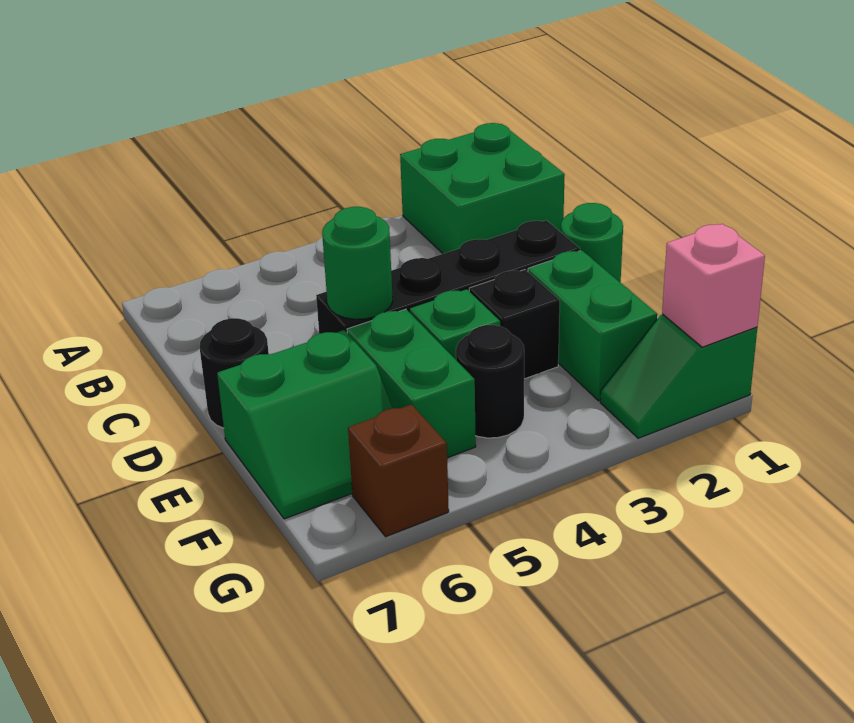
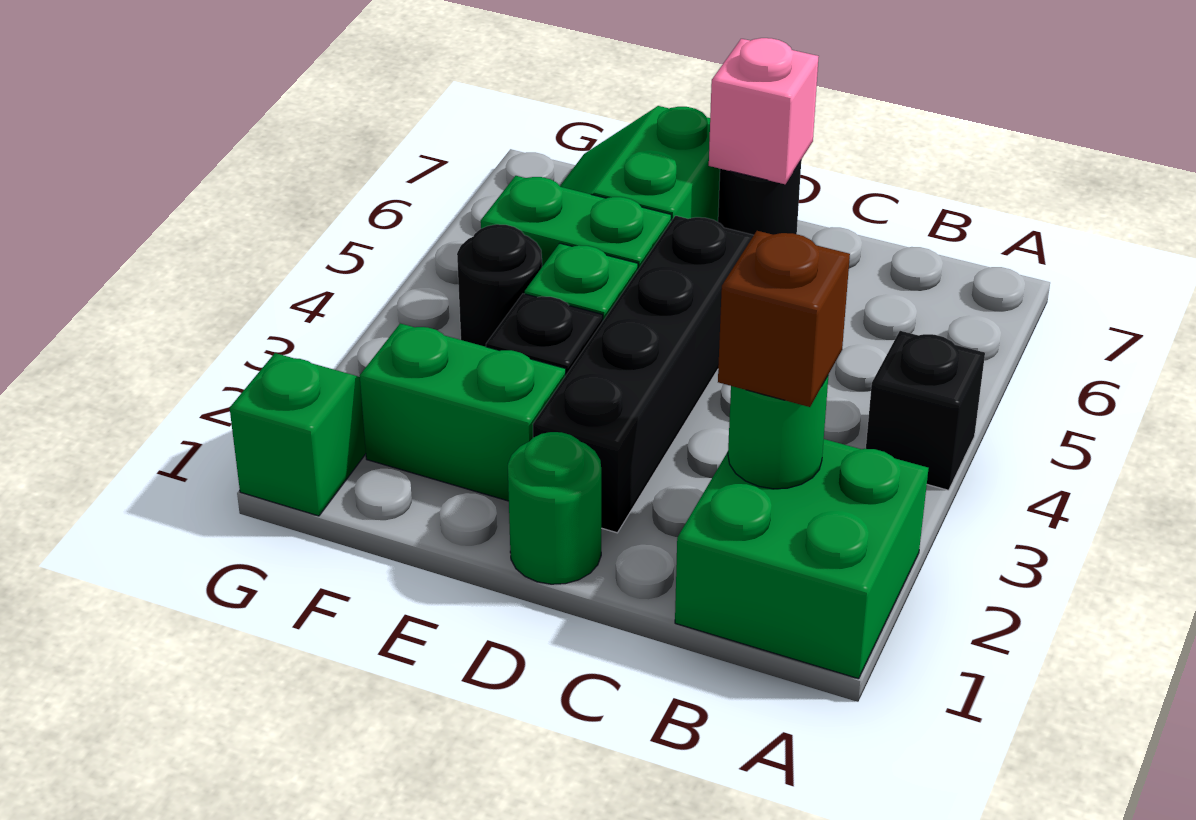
none -> black brick A4 level 1
green round brick D5 level 2 -> green round brick B2 level 2
pink brick G1 level 2 -> pink brick D7 level 2
brown brick G6 level 1 -> brown brick B2 level 3

